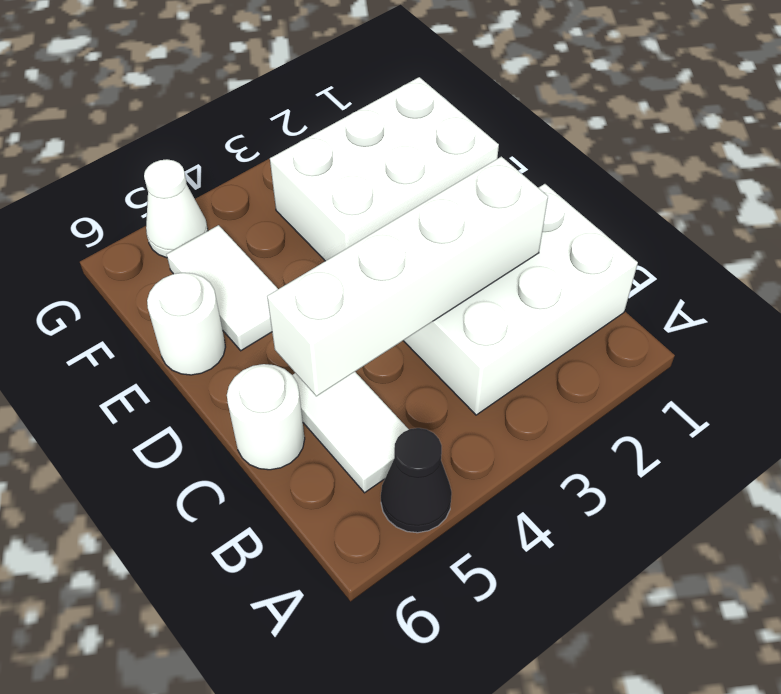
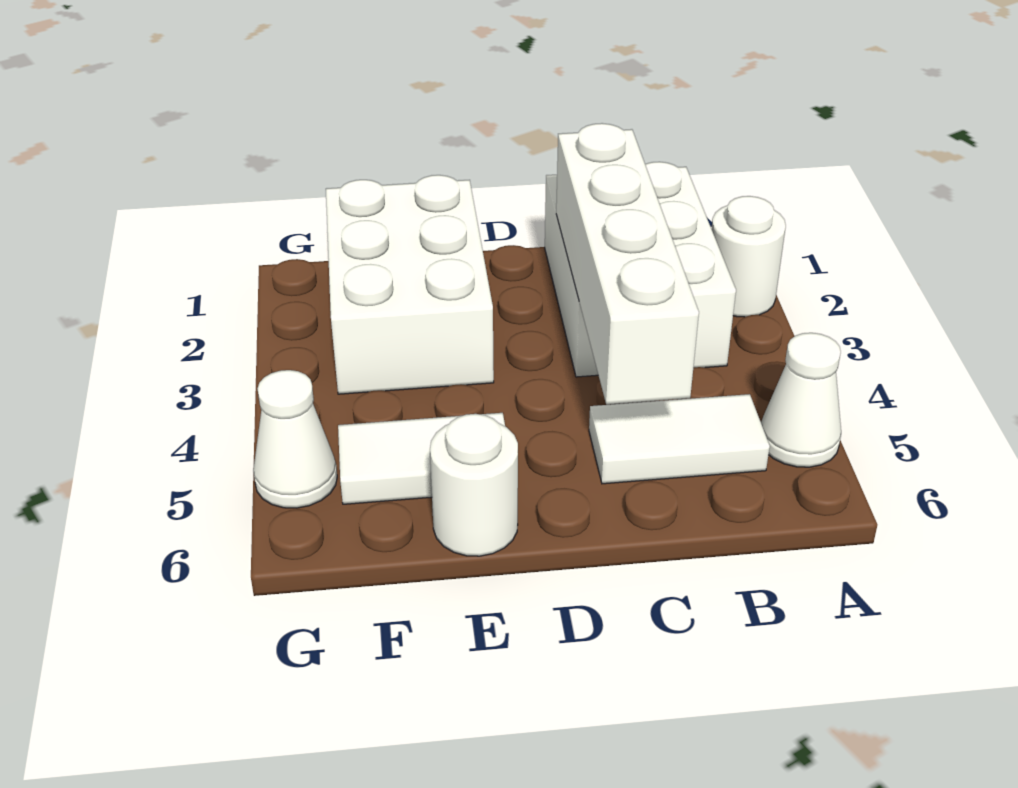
black cone A5 level 1 -> white cone A5 level 1
white round brick C6 level 1 -> white round brick A2 level 1

